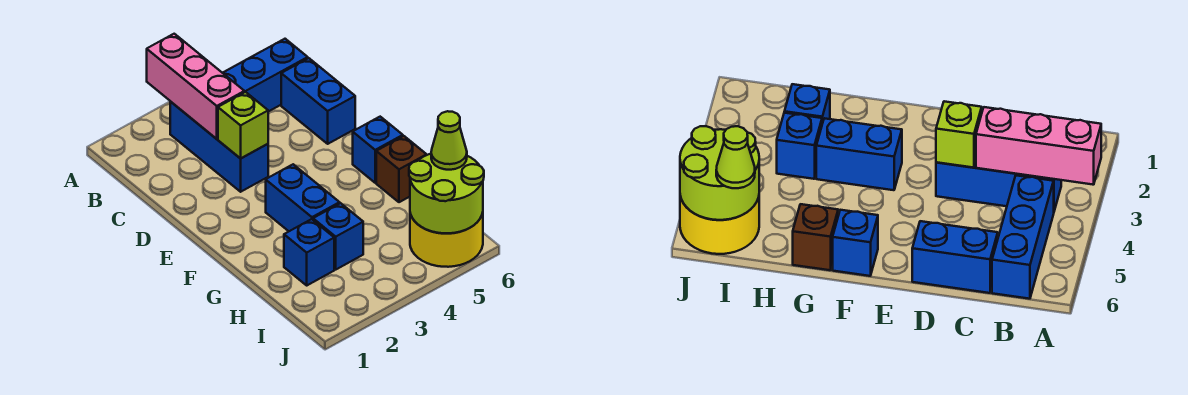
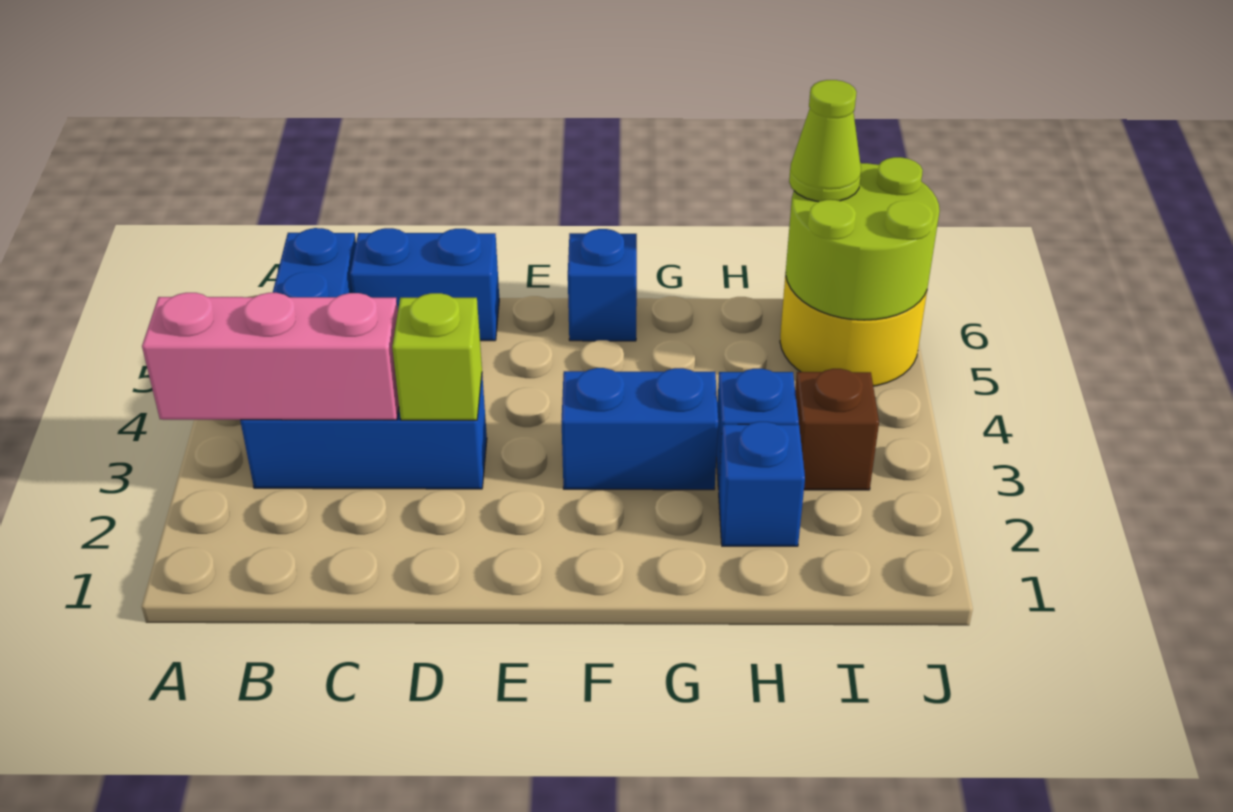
brown brick G6 level 1 -> brown brick I3 level 1

